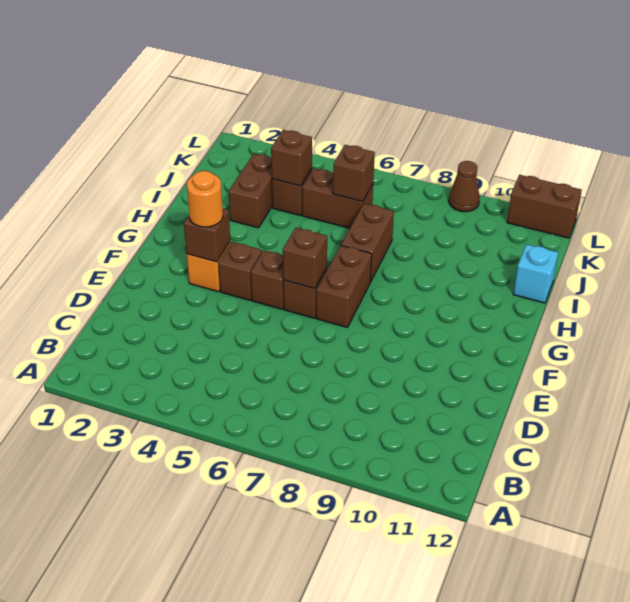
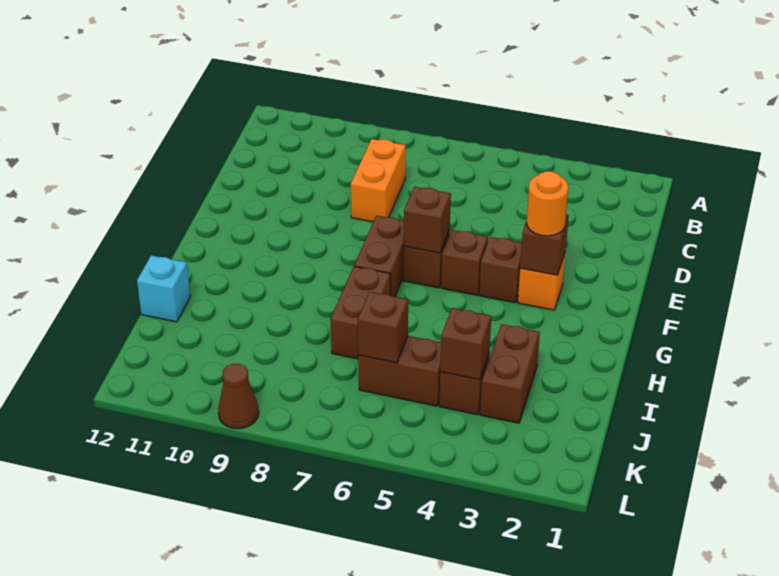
none -> orange brick C8:D8 level 1
brown brick L11:L12 level 1 -> none

